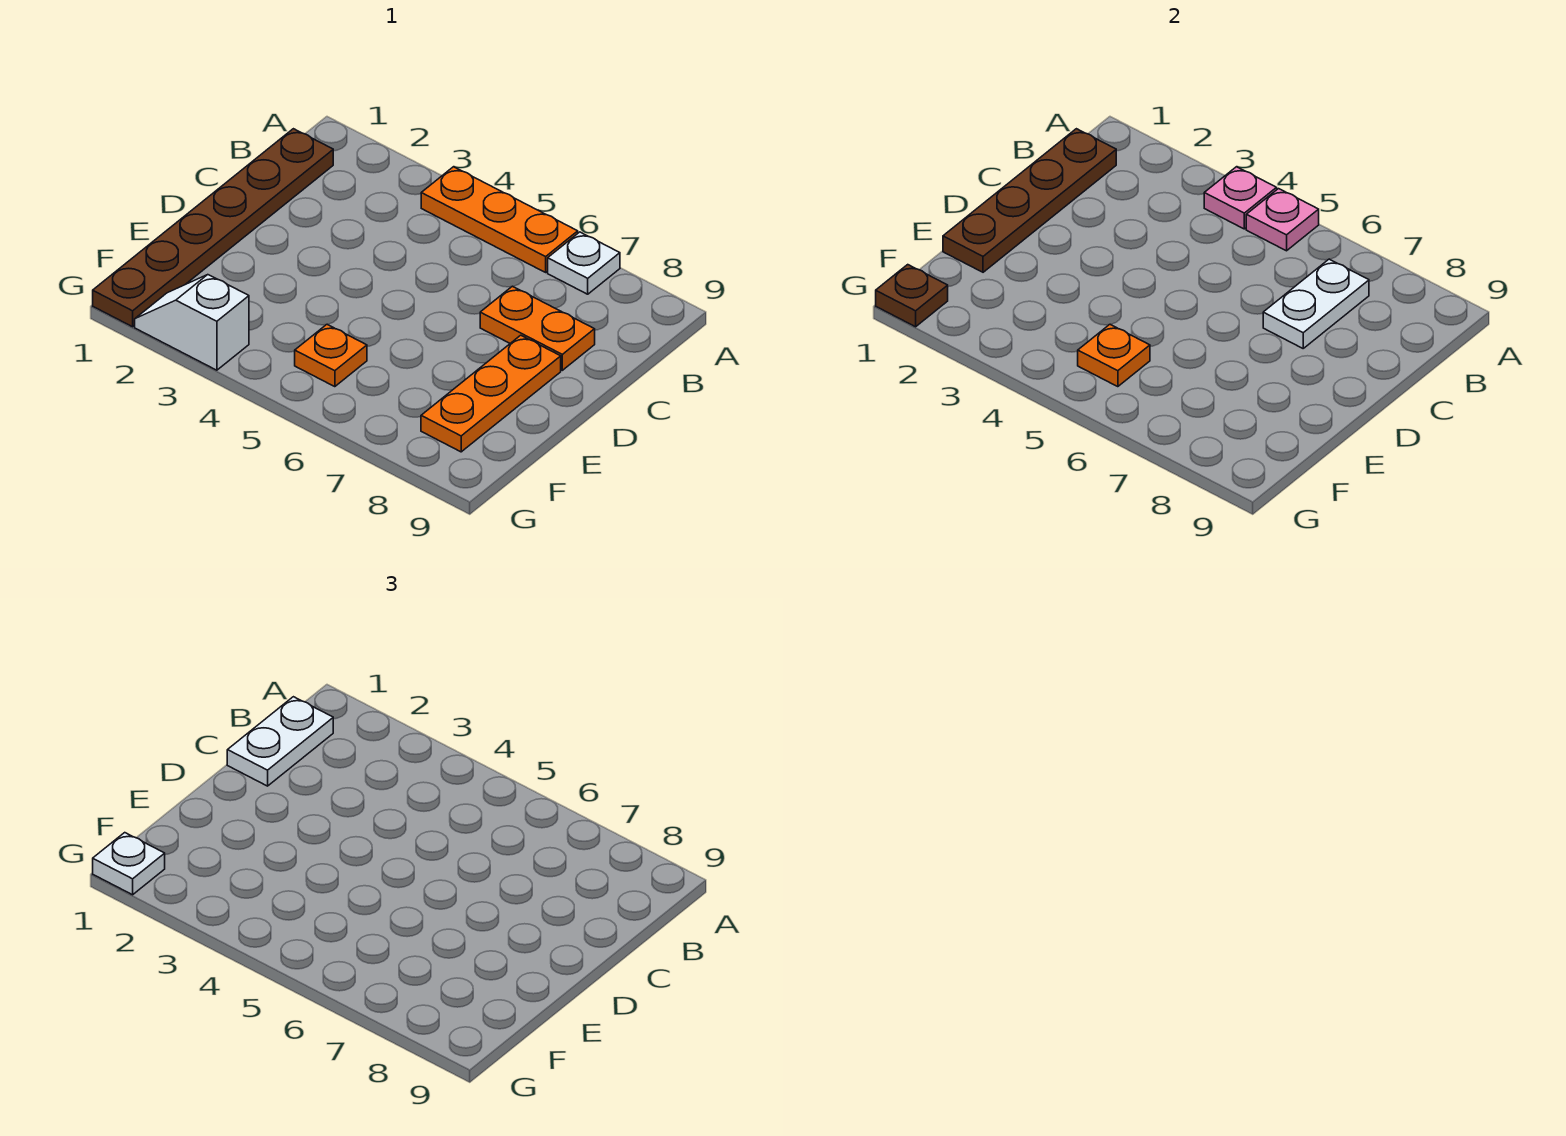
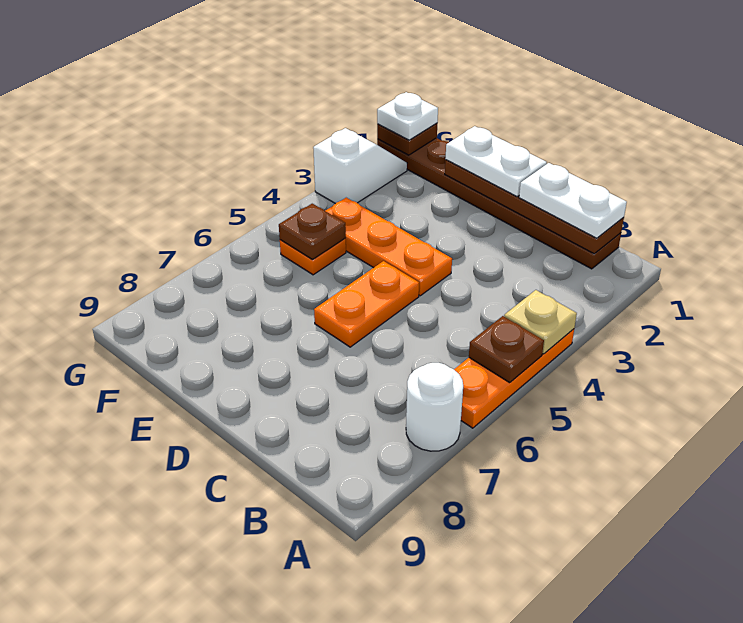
pink plate A4 level 2 -> tan plate A4 level 2
pink plate A5 level 2 -> brown plate A5 level 2
white plate A7 level 1 -> white round brick A7 level 1
white plate B7:C7 level 2 -> white plate D1:E1 level 3
orange plate C7:C8 level 1 -> orange plate D5:D6 level 1
orange plate D8:F8 level 1 -> orange plate D4:F4 level 1
orange plate F5 level 2 -> brown plate F5 level 2

